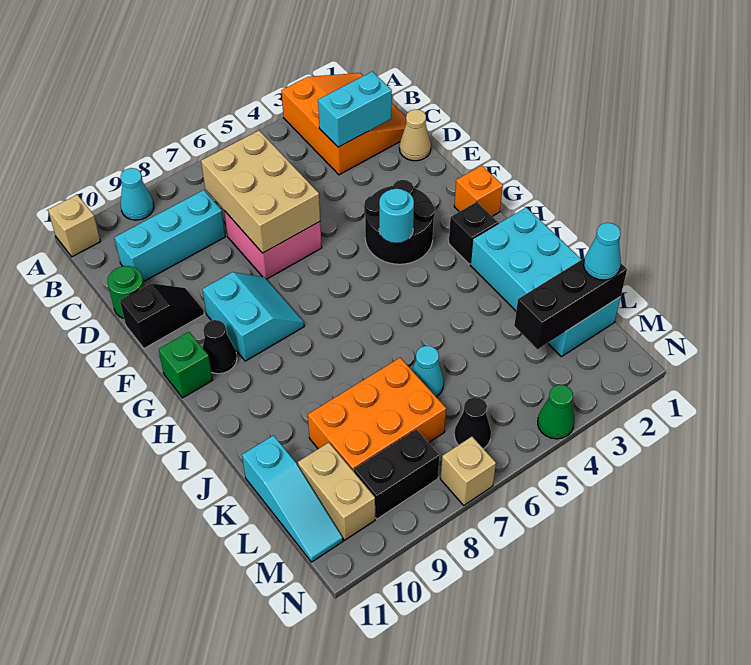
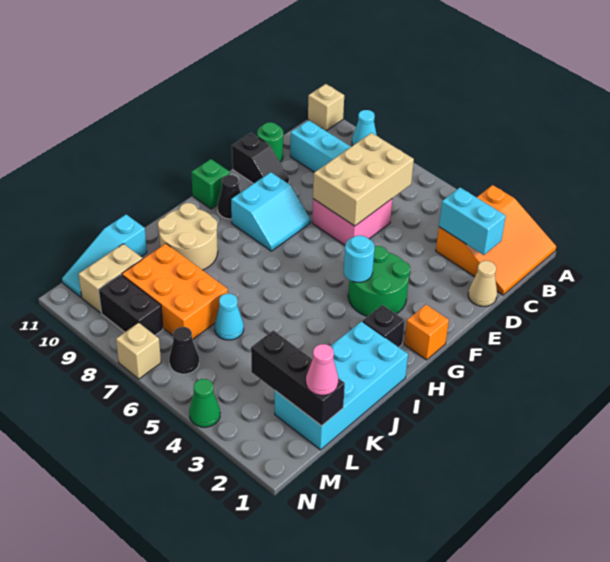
black round brick F3:G4 level 1 -> green round brick F3:G4 level 1
none -> tan round brick I9:J10 level 1
cyan cone L1 level 3 -> pink cone L1 level 3

